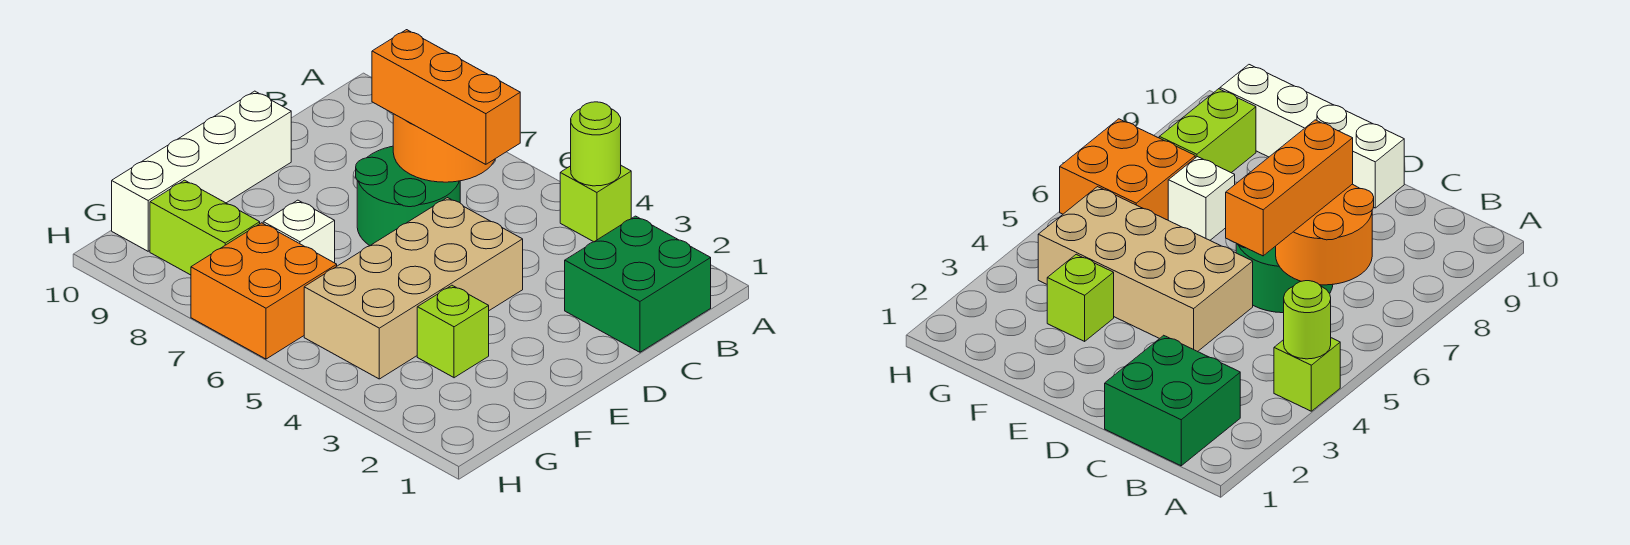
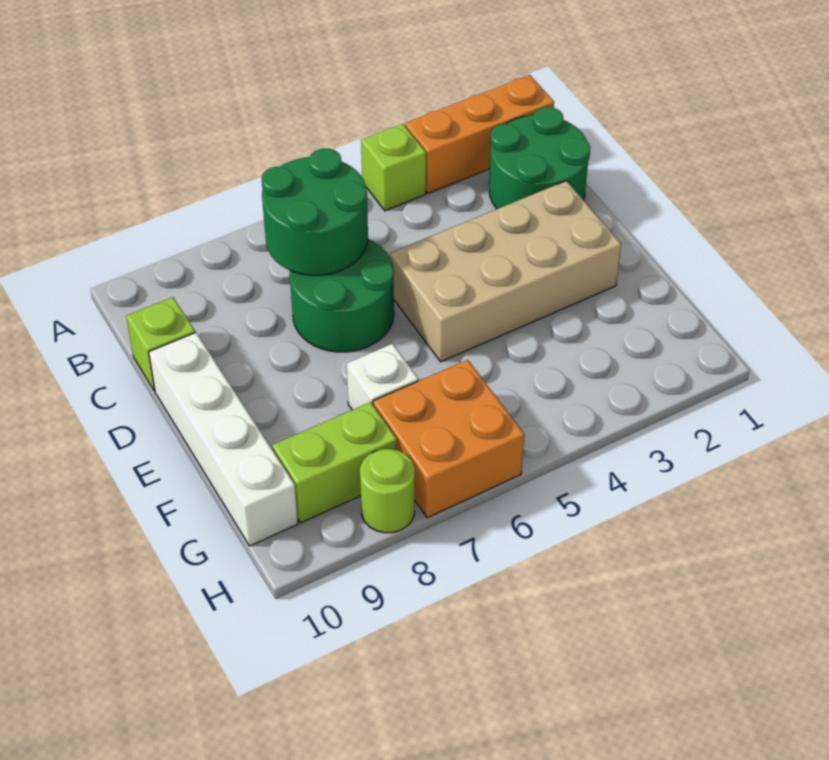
lime round brick A4 level 2 -> lime round brick H8 level 1
green brick B1:C2 level 1 -> green round brick B1:C2 level 1
orange round brick B6:C7 level 2 -> green round brick B6:C7 level 2
orange brick C5:C7 level 3 -> orange brick A1:A3 level 1
tan brick D4:G5 level 1 -> tan brick D2:E5 level 1
lime brick F3 level 1 -> lime brick C10 level 1

